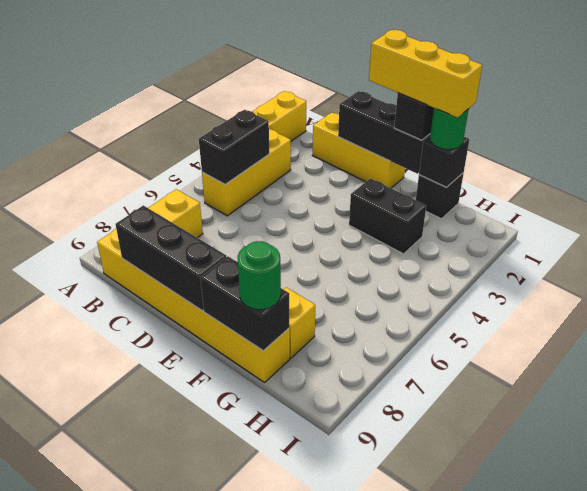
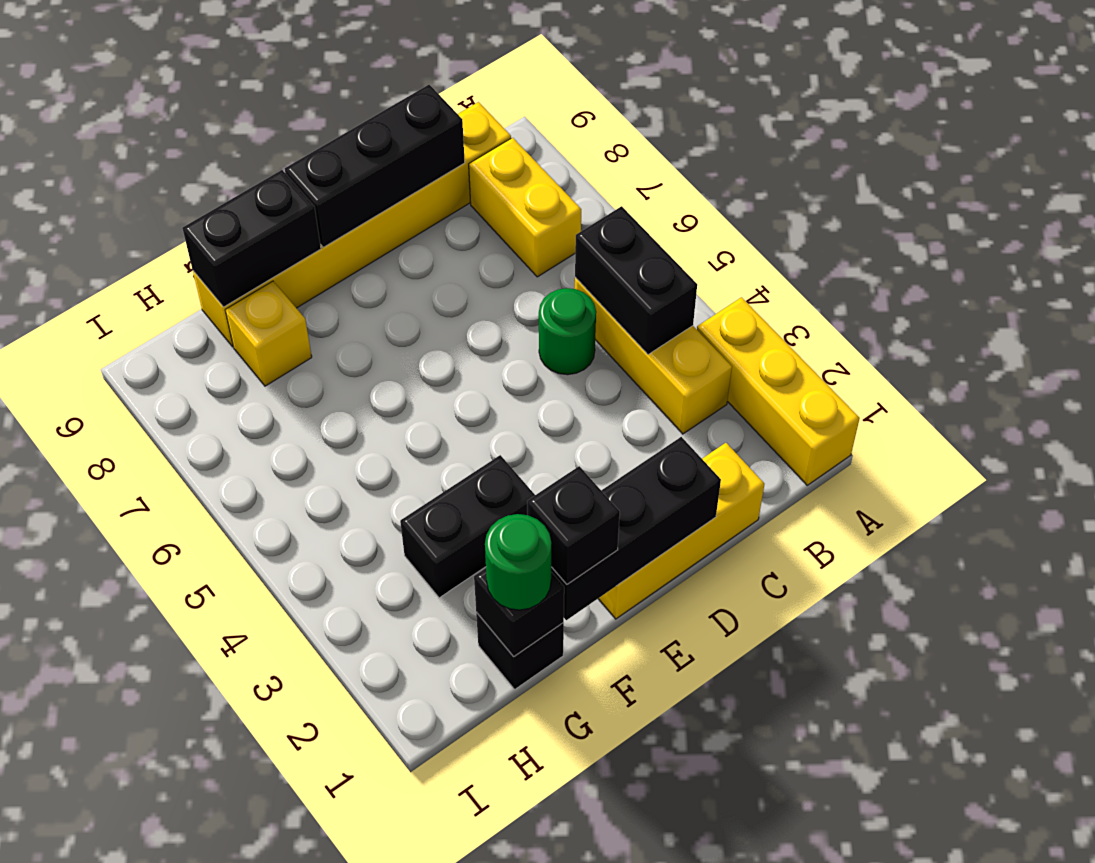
yellow brick E1:G1 level 4 -> none
green round brick G9 level 3 -> green round brick C5 level 1

